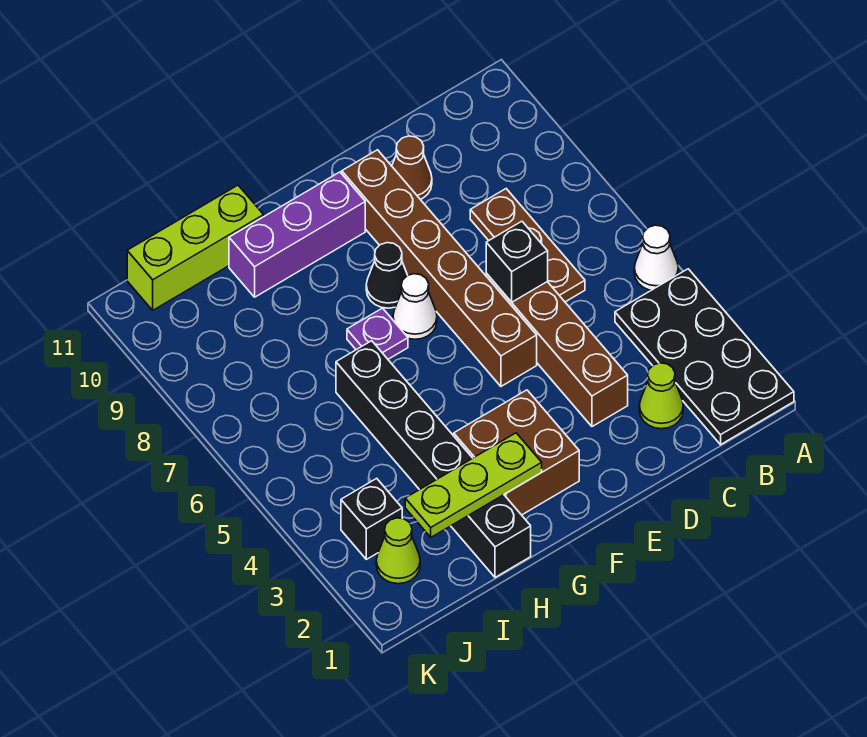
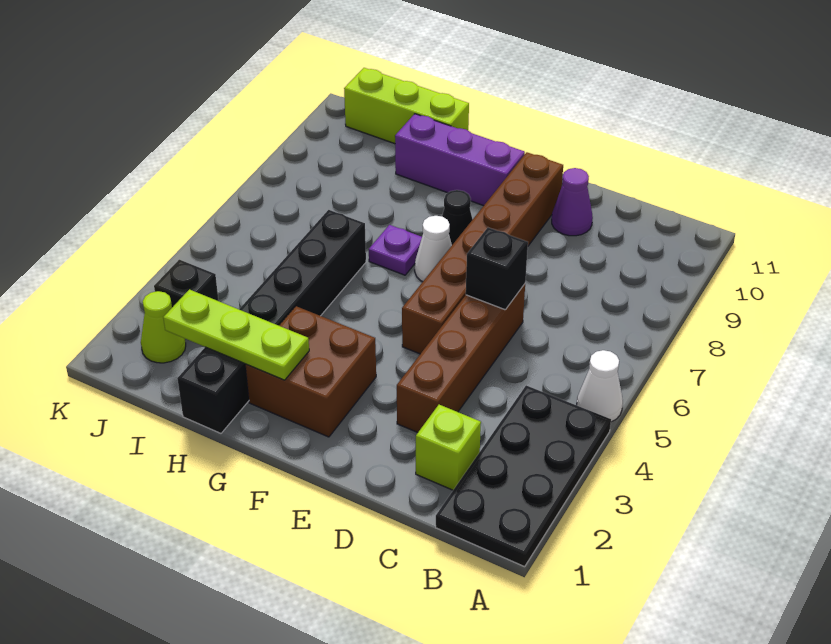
lime cone C2 level 1 -> lime brick C2 level 1
brown plate C6:C8 level 1 -> none
brown cone D10 level 1 -> purple cone D10 level 1

